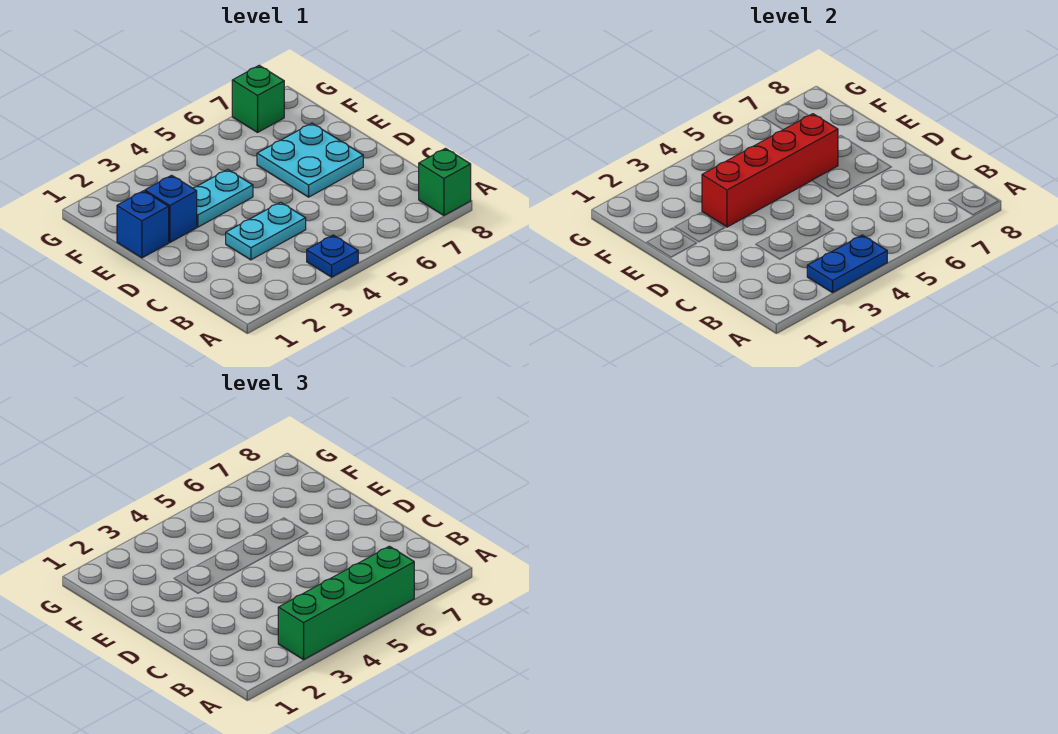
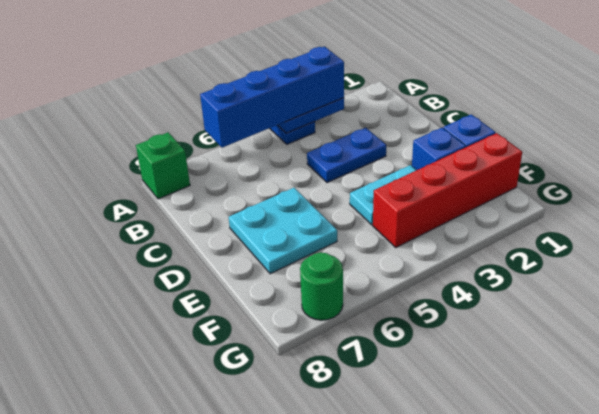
green brick A3:A6 level 3 -> blue brick A3:A6 level 3
cyan plate C3:C4 level 1 -> blue plate C3:C4 level 1
red brick E3:E6 level 2 -> red brick F1:F4 level 1
green brick G7 level 1 -> green round brick G7 level 1

